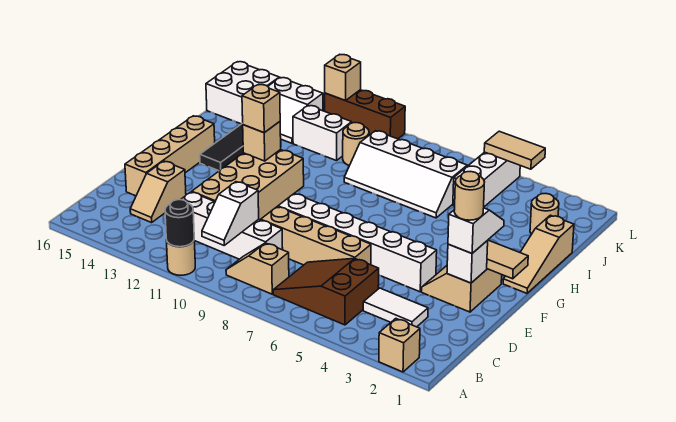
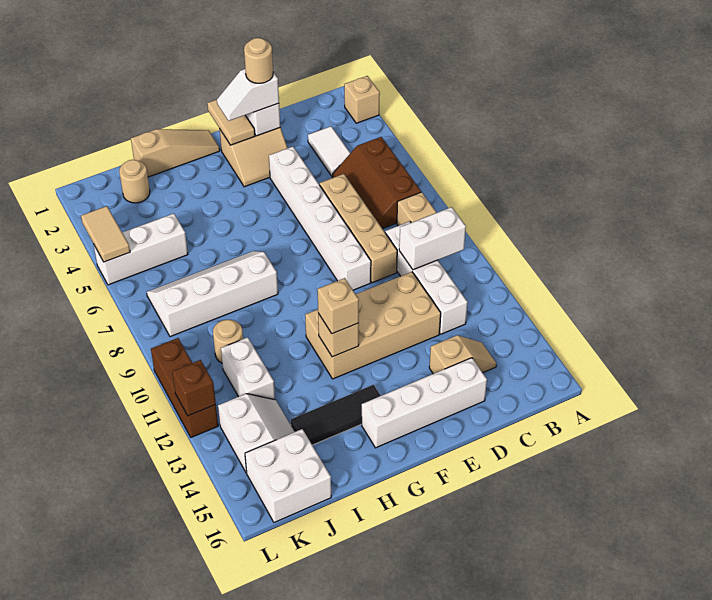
tan round brick A11 level 1 -> none
black round brick A11 level 2 -> none
brown slope B5:C7 level 1 top 5 -> brown slope B5:C7 level 1 top B
white slope B10:C10 level 2 top C -> white brick B10:C10 level 2
tan brick D15:G15 level 1 -> white brick D15:G15 level 1
white slope I6:J9 level 1 top J -> white slope H7:K8 level 1 top 8
tan brick L12 level 2 -> brown brick L12 level 2

